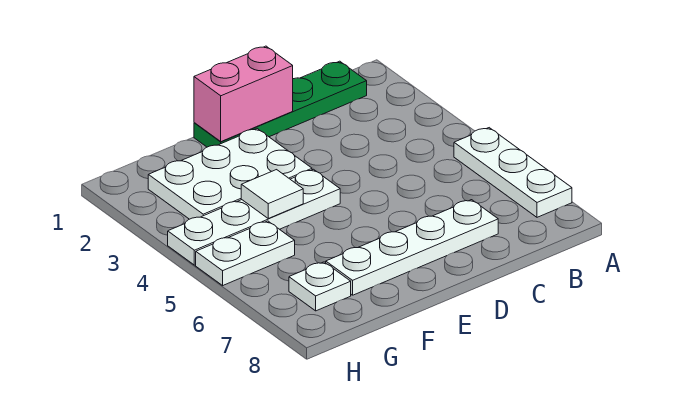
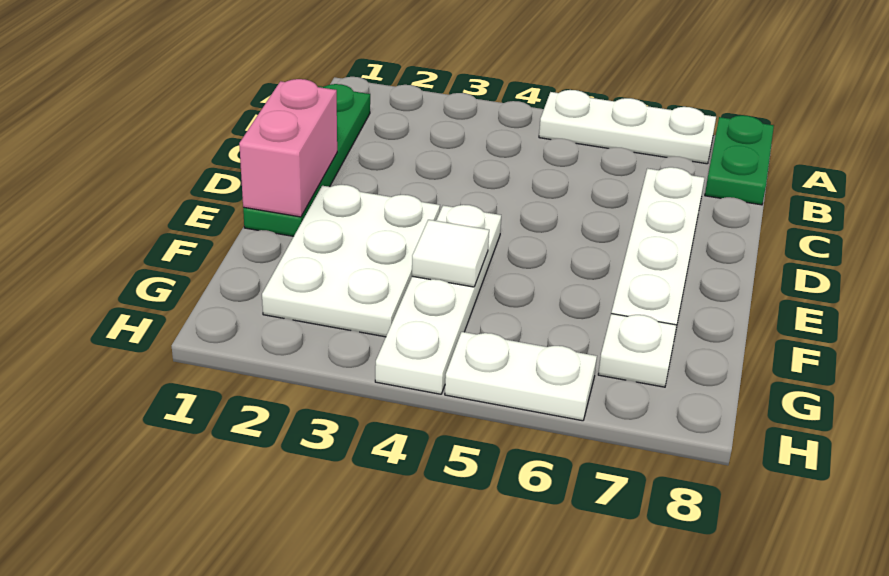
none -> green plate A8:B8 level 1
white plate G5:H5 level 1 -> white plate H5:H6 level 1

